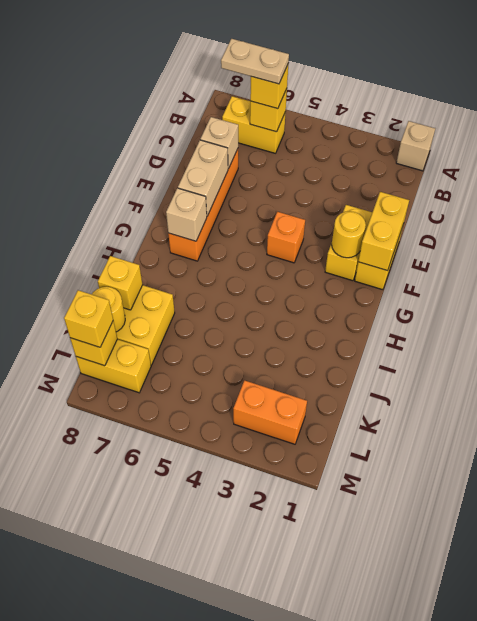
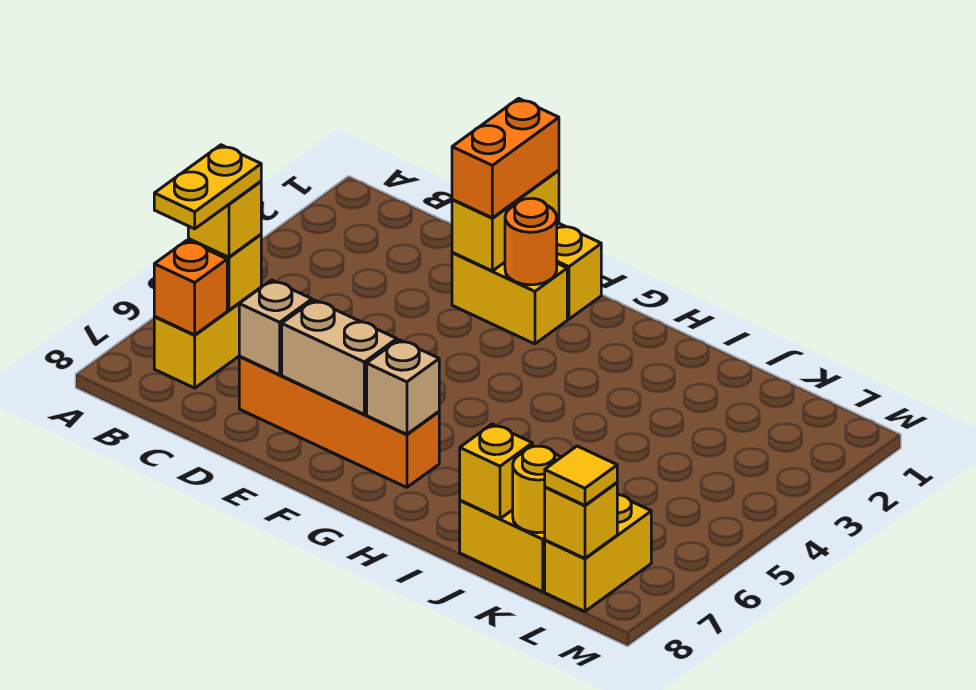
tan brick A1 level 1 -> none
tan plate B6:B7 level 4 -> yellow plate B6:B7 level 4
yellow brick E1:F1 level 2 -> yellow brick E1:E2 level 2
yellow round brick F2 level 2 -> orange round brick F2 level 2
orange brick F4 level 1 -> orange brick B7 level 2
orange brick L2:L3 level 1 -> orange brick E1:E2 level 3
yellow brick L8 level 3 -> yellow tile L8 level 3

